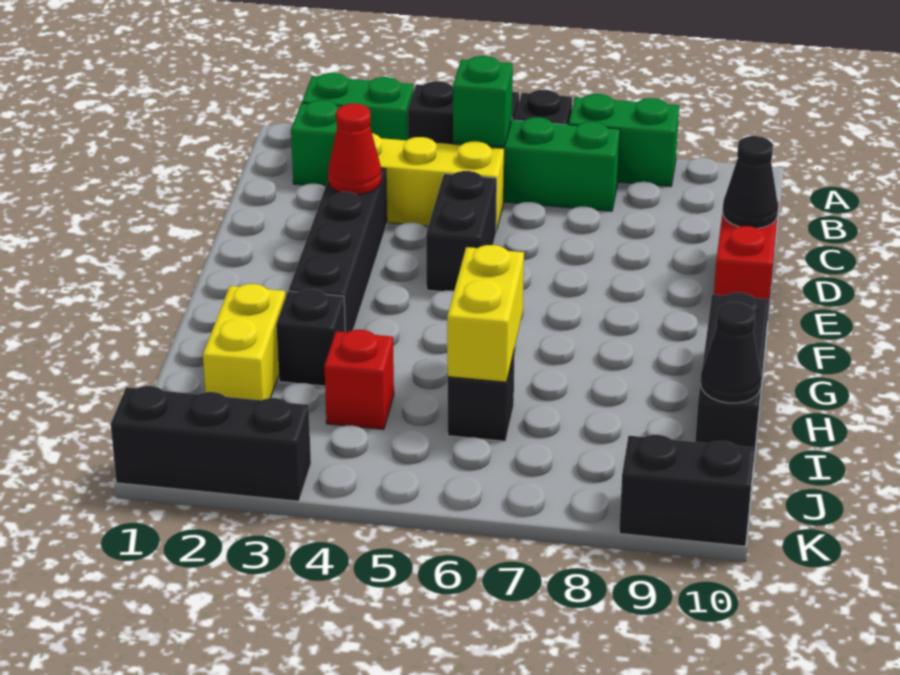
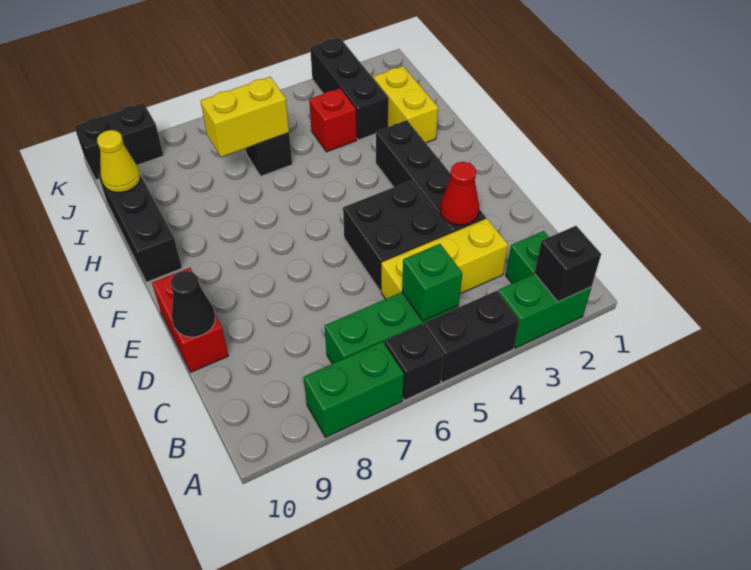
black brick D5:E5 level 1 -> black brick D4:E5 level 1
black brick H3 level 1 -> black brick A2 level 2
yellow brick H6:I6 level 2 -> yellow brick I6:I7 level 2
black cone I10 level 2 -> yellow cone I10 level 2
black brick K1:K3 level 1 -> black brick I3:K3 level 1

